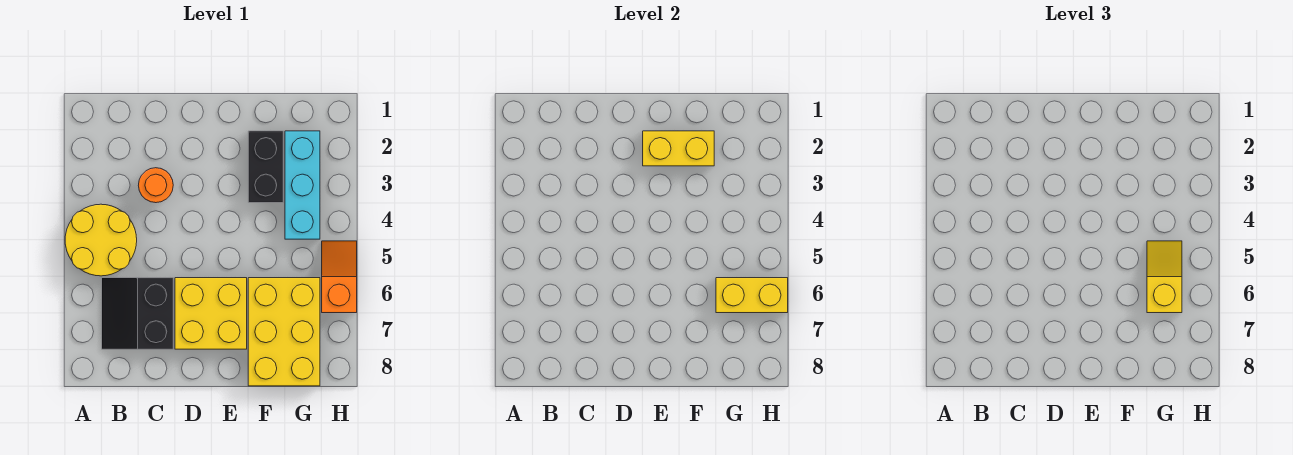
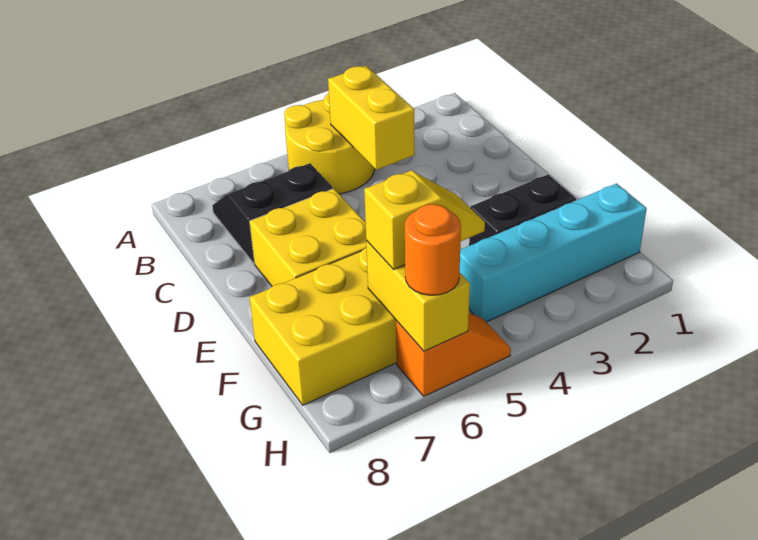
orange round brick C3 level 1 -> orange round brick H6 level 3
yellow brick E2:F2 level 2 -> yellow brick B4:C4 level 2
cyan brick G2:G4 level 1 -> cyan brick G1:G4 level 1

